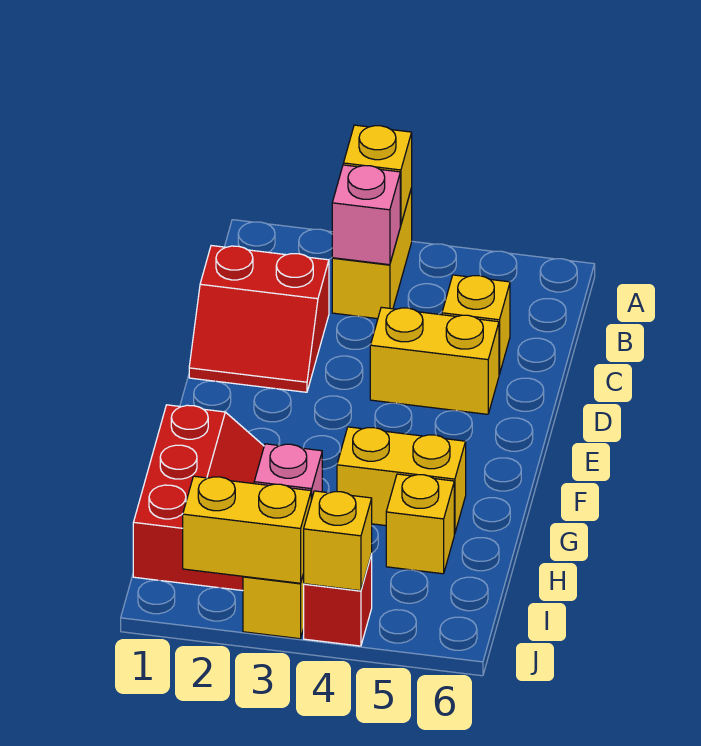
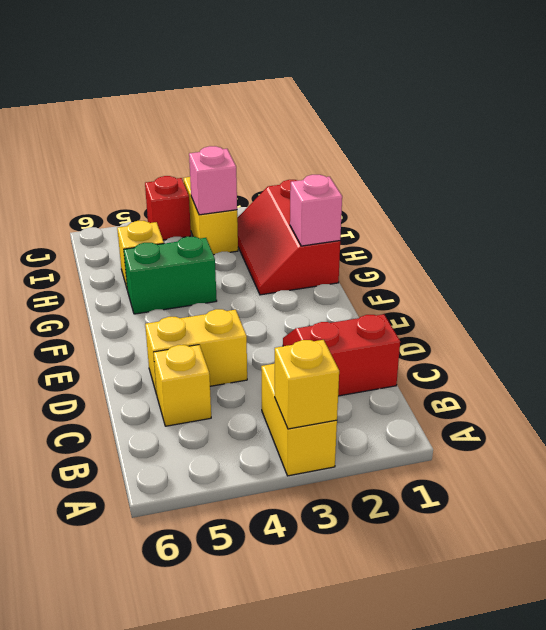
pink brick B3 level 2 -> pink brick G1 level 2
yellow brick G4:G5 level 1 -> green brick G4:G5 level 1
yellow brick J2:J3 level 2 -> none
yellow brick J4 level 2 -> none

